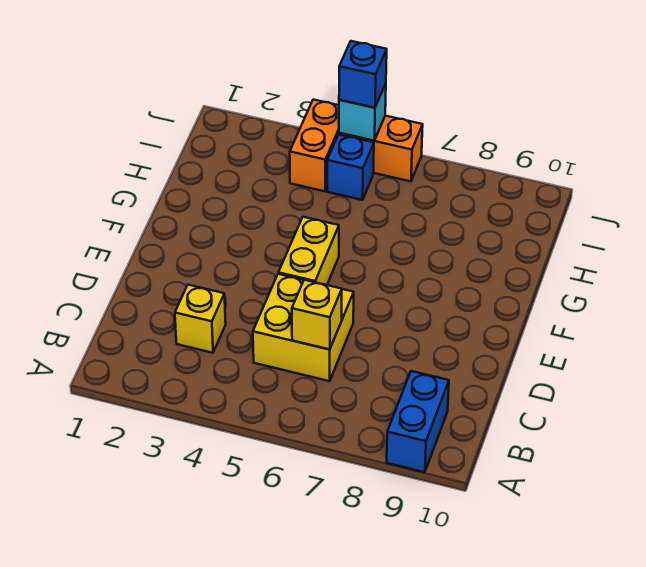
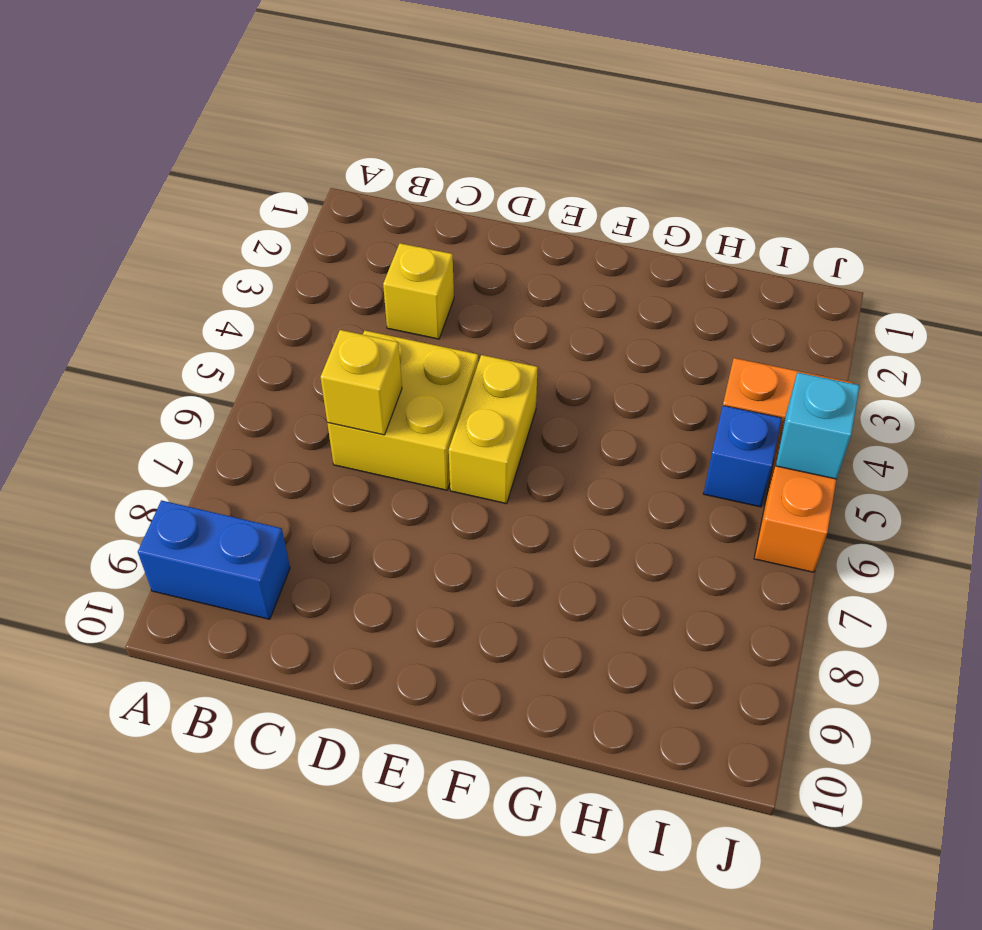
yellow brick E5:F5 level 1 -> yellow brick E5:E6 level 1
blue brick J5 level 3 -> none

